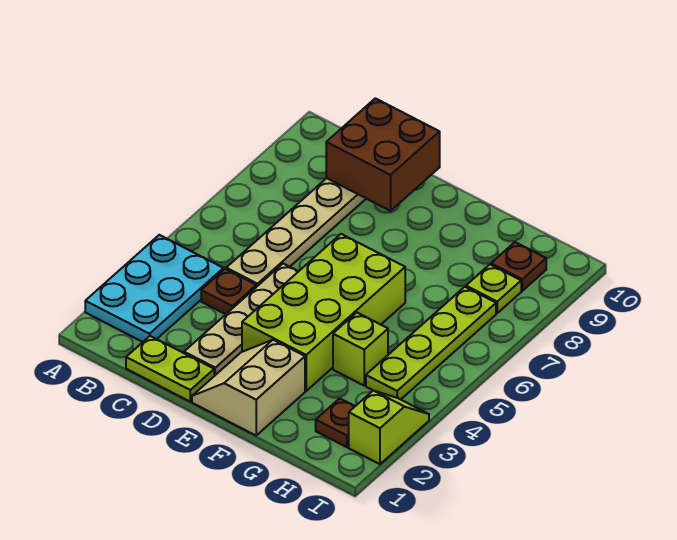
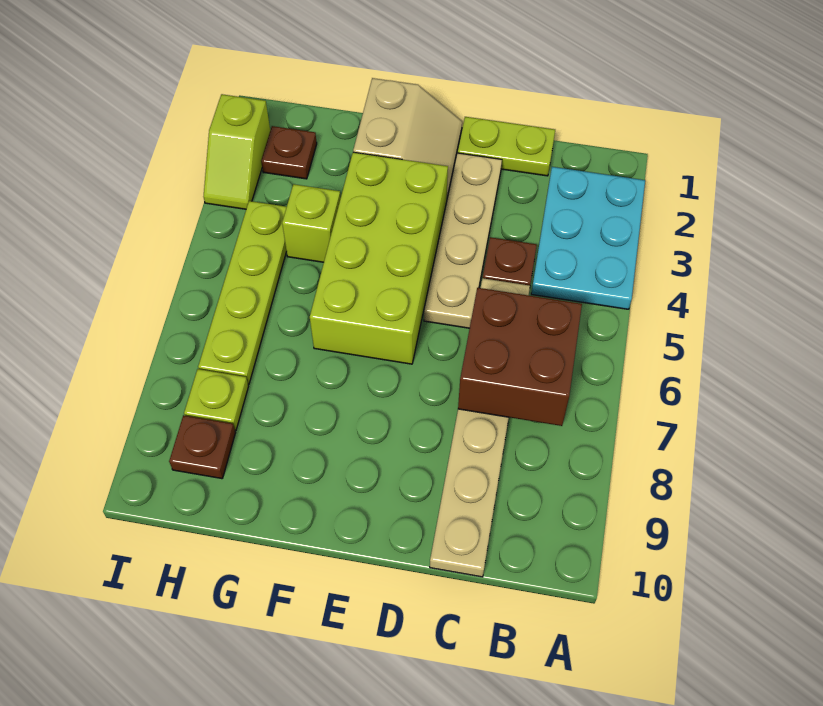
brown brick C9:D10 level 2 -> brown brick B6:C7 level 2

